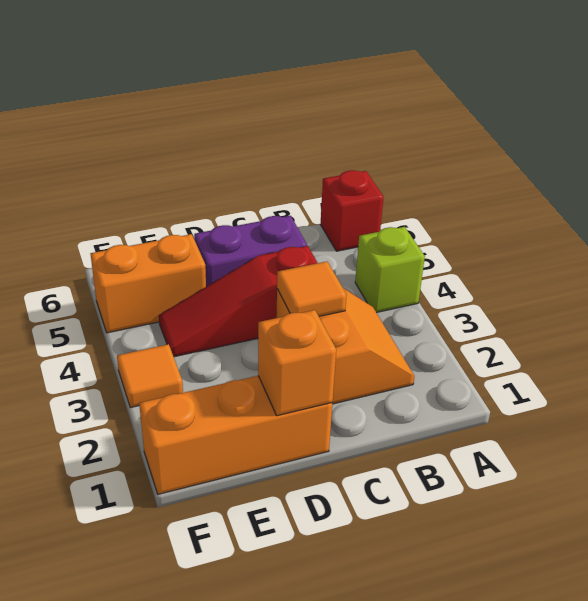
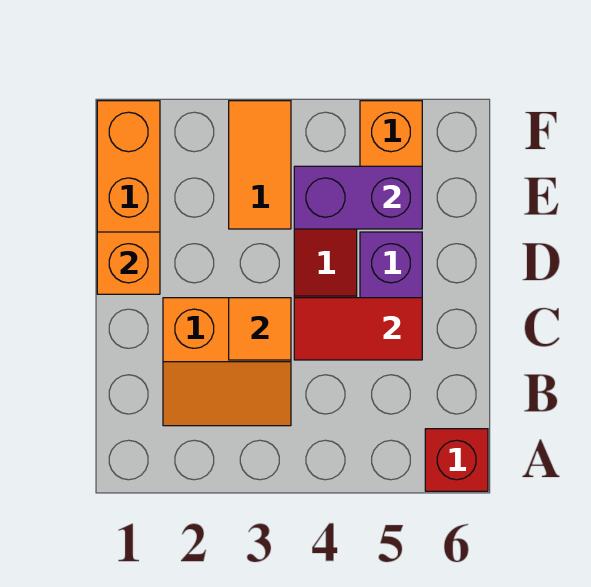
lime brick A4 level 1 -> none
none -> red tile C4:C5 level 2
none -> purple brick E4:E5 level 2
orange tile F3 level 1 -> orange tile E3:F3 level 1

